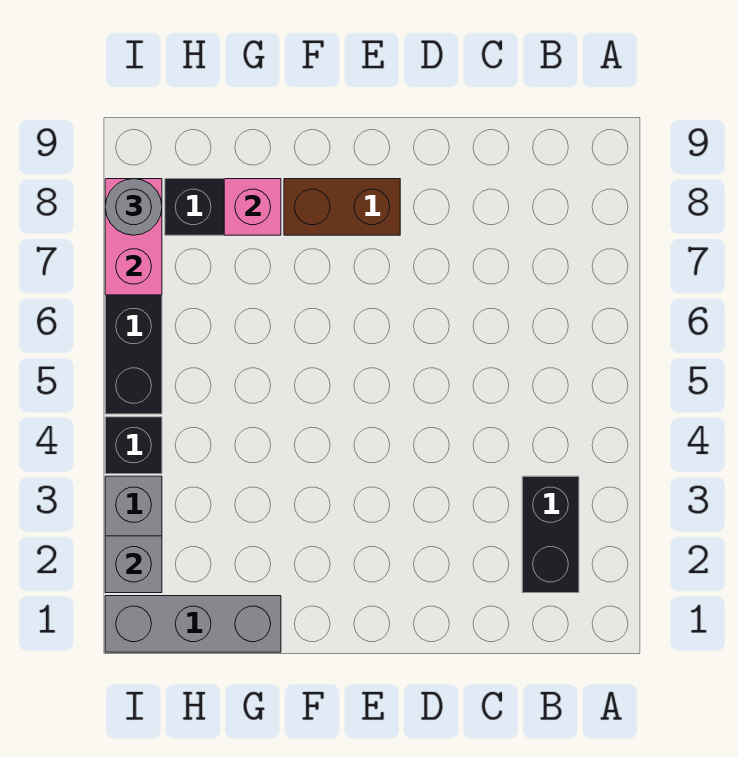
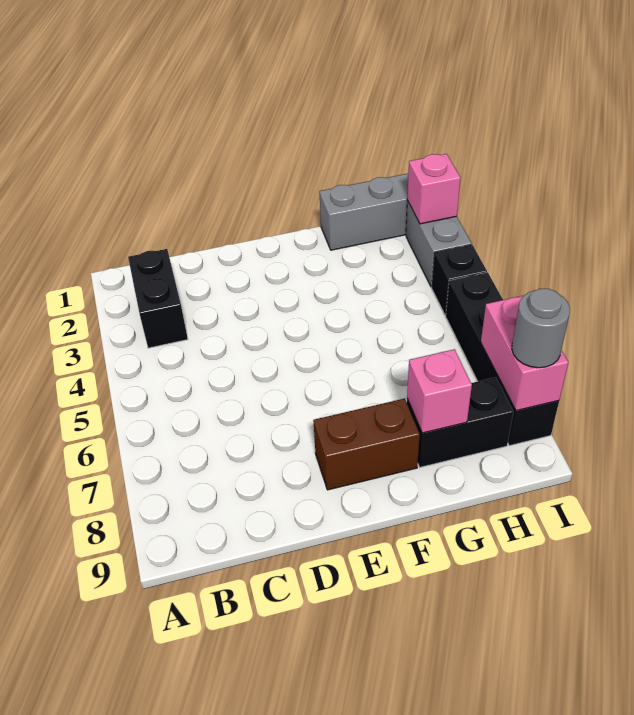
grey brick I2 level 2 -> pink brick I2 level 2

